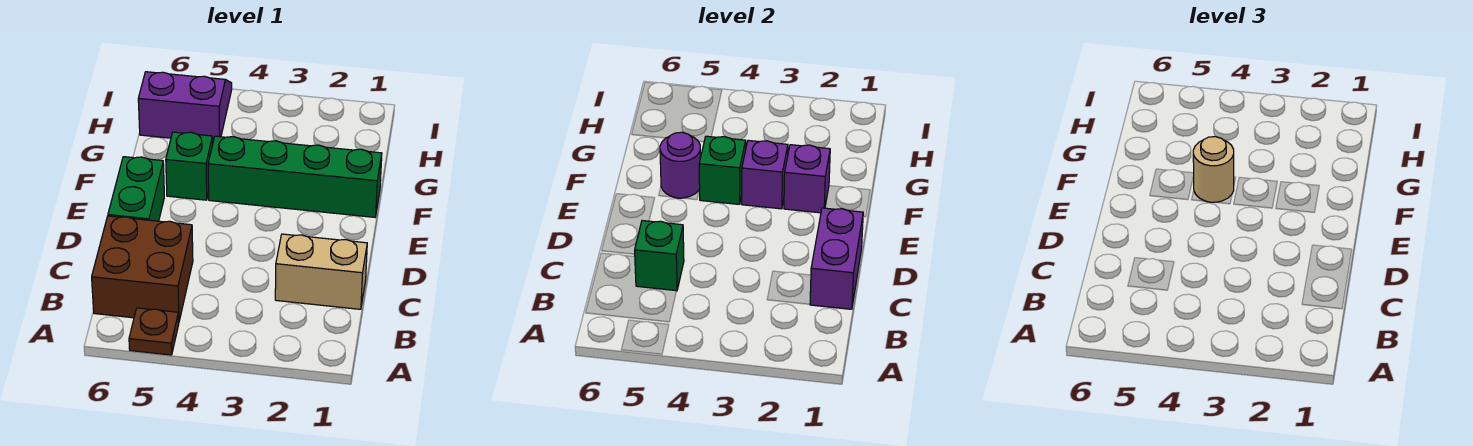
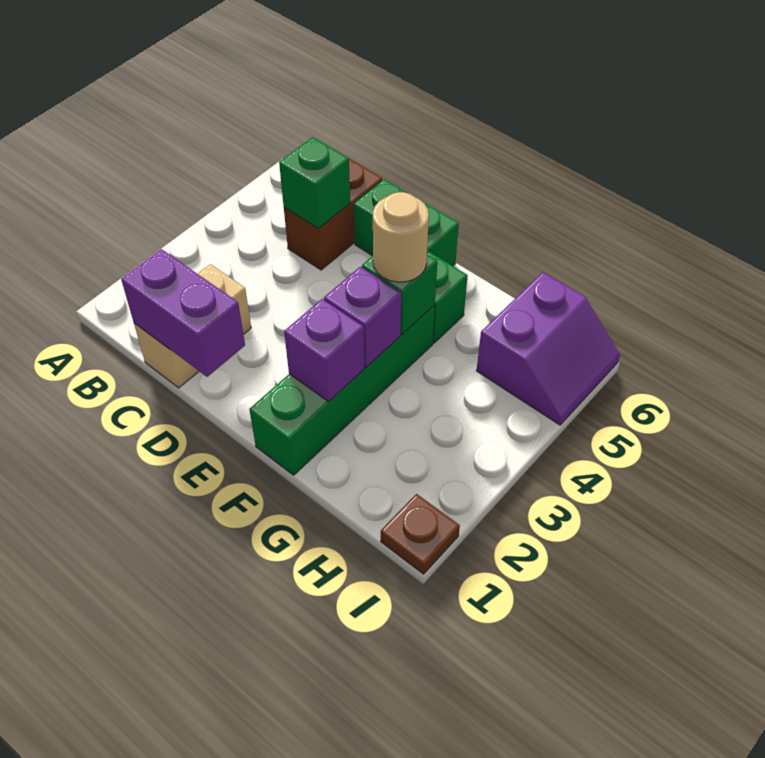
brown plate A5 level 1 -> brown plate I1 level 1
brown brick B5:C6 level 1 -> brown brick C5:C6 level 1
purple round brick F5 level 2 -> none

